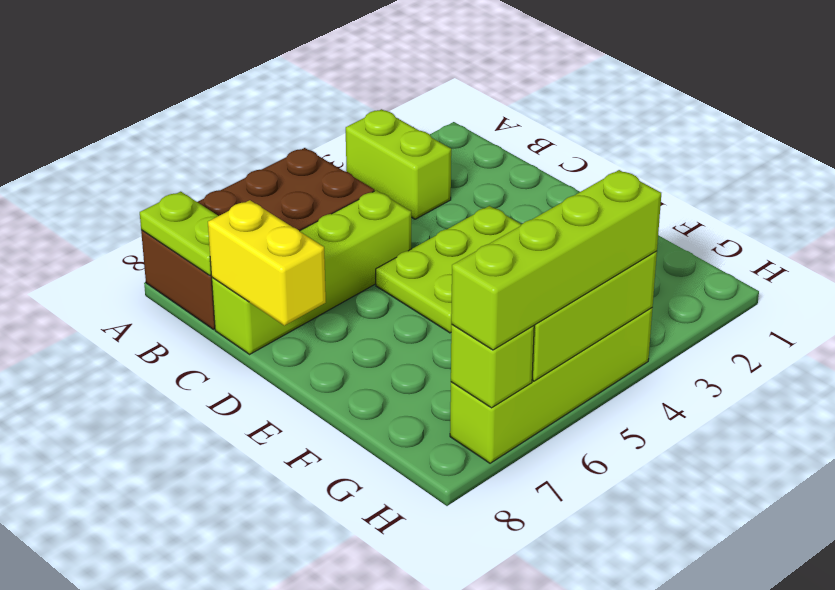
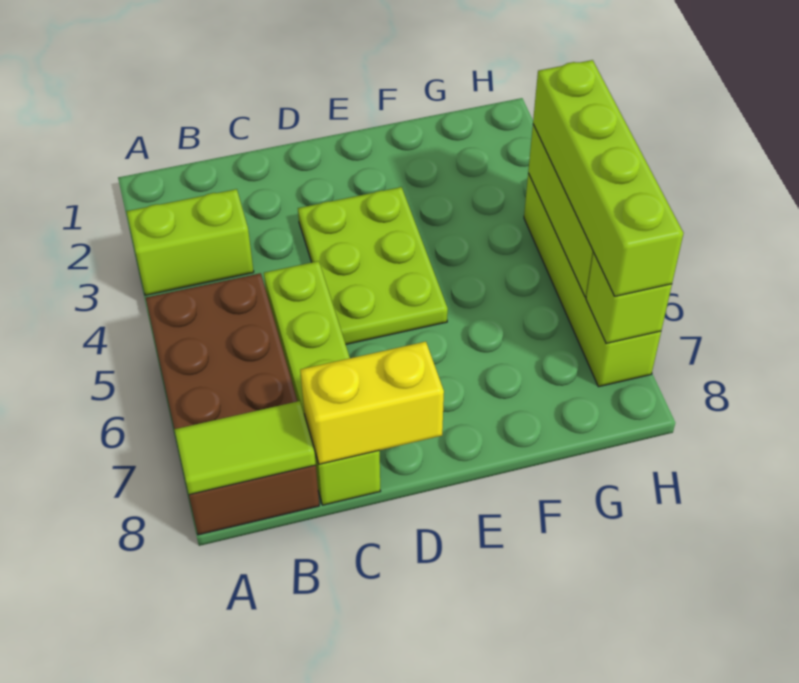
lime plate A8:B8 level 2 -> lime tile A8:B8 level 2

